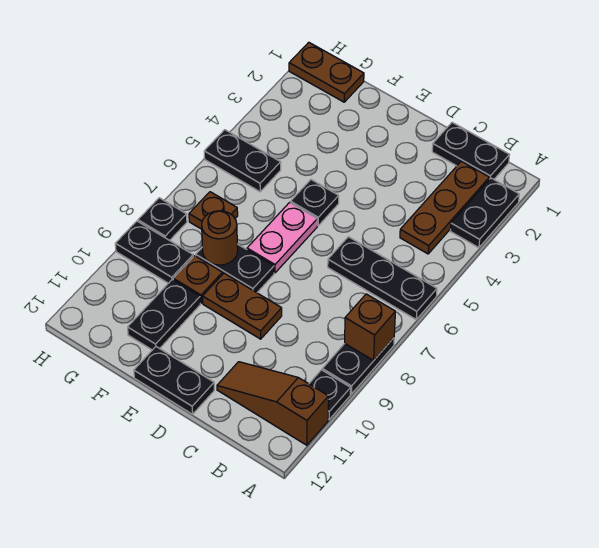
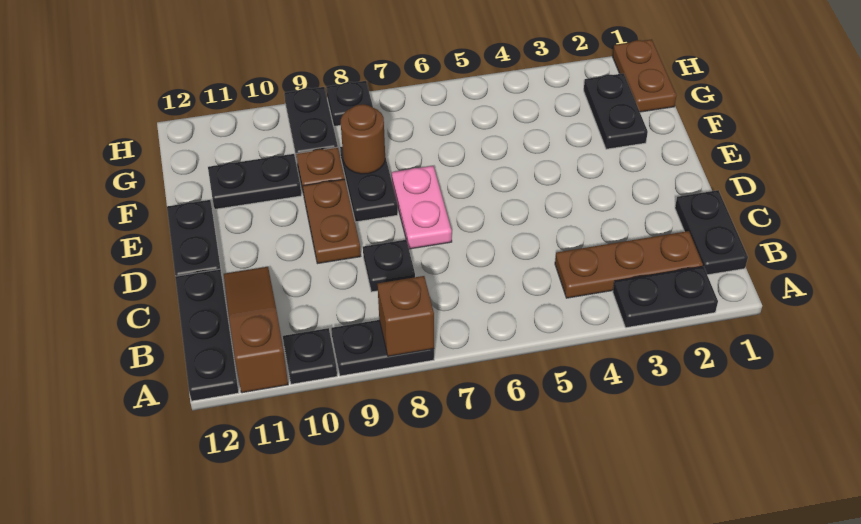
black plate A6:C6 level 1 -> black plate A12:C12 level 1
black plate E5 level 1 -> black plate C8 level 1
pink plate E6:E7 level 1 -> pink plate D7:E7 level 1
black plate G5:H5 level 1 -> black plate F2:G2 level 1
brown plate G7 level 1 -> none

